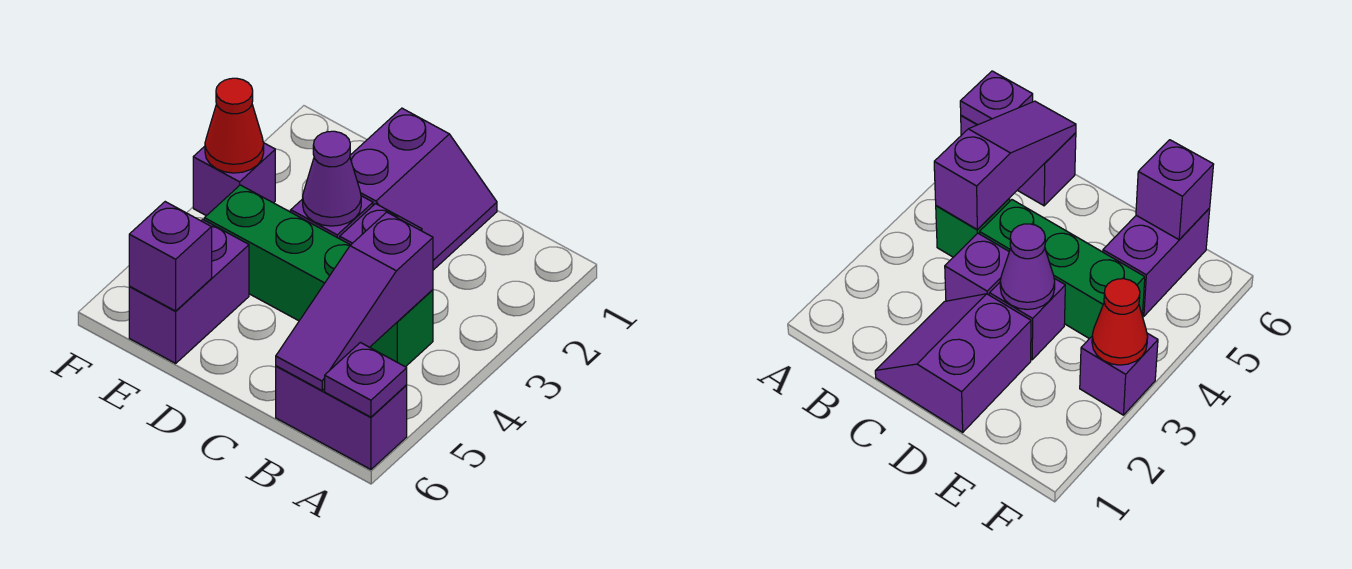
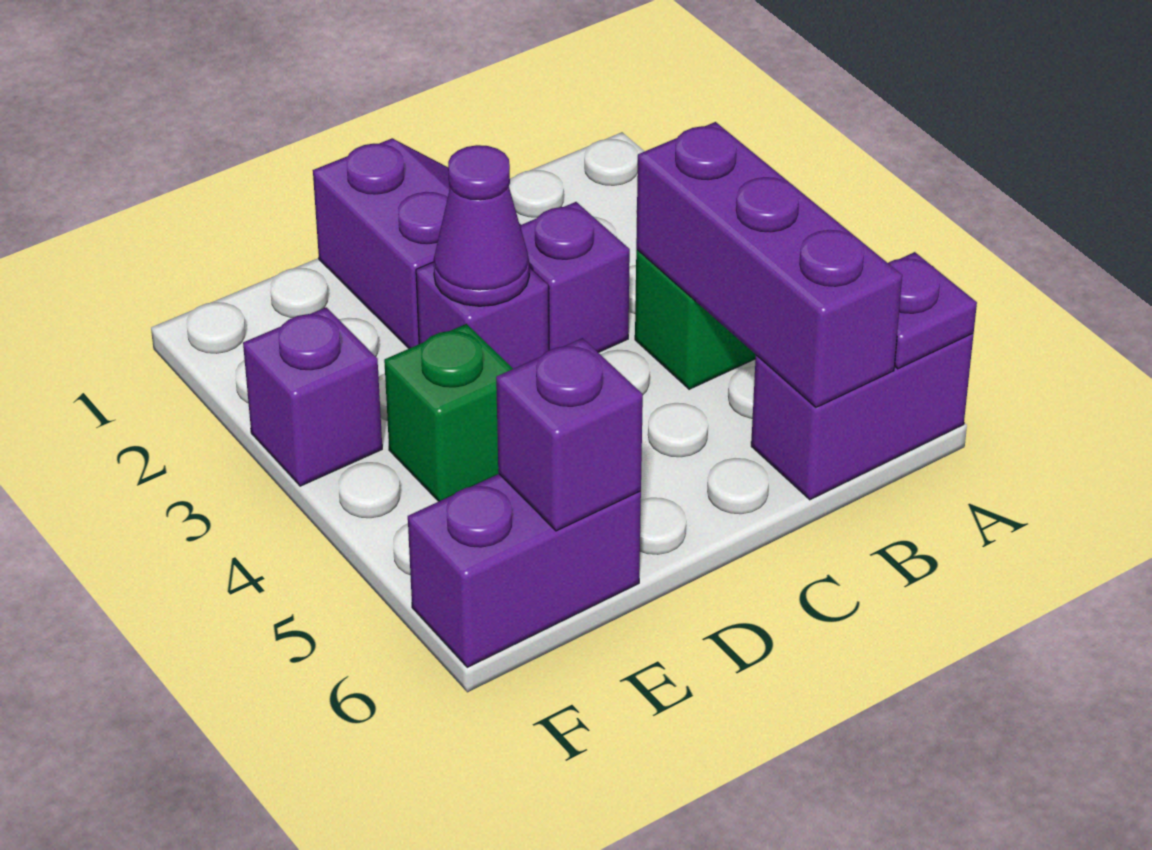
purple slope B4:B6 level 2 top 4 -> purple brick B4:B6 level 2
green brick C4:E4 level 1 -> green brick E4 level 1
purple brick E5:E6 level 1 -> purple brick E6:F6 level 1
red cone F3 level 2 -> none

